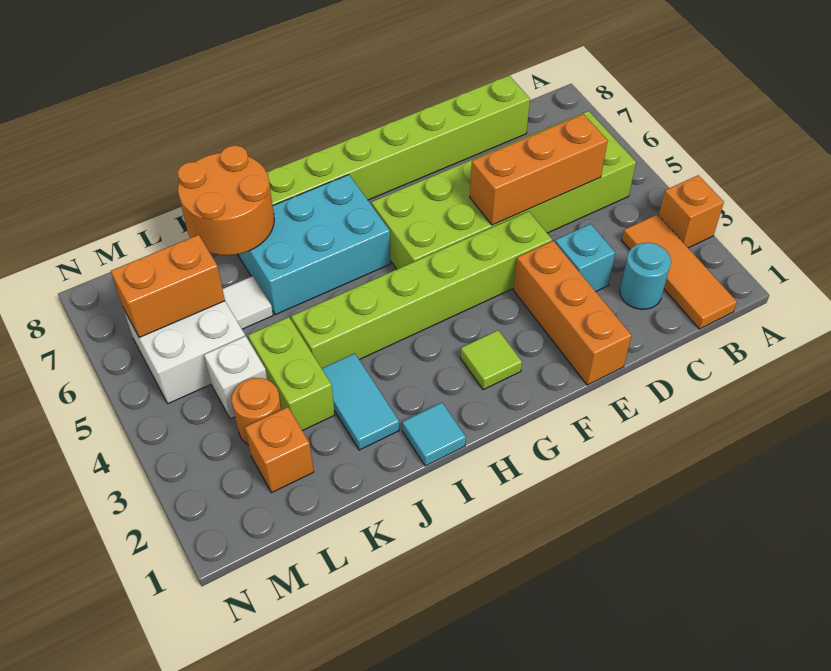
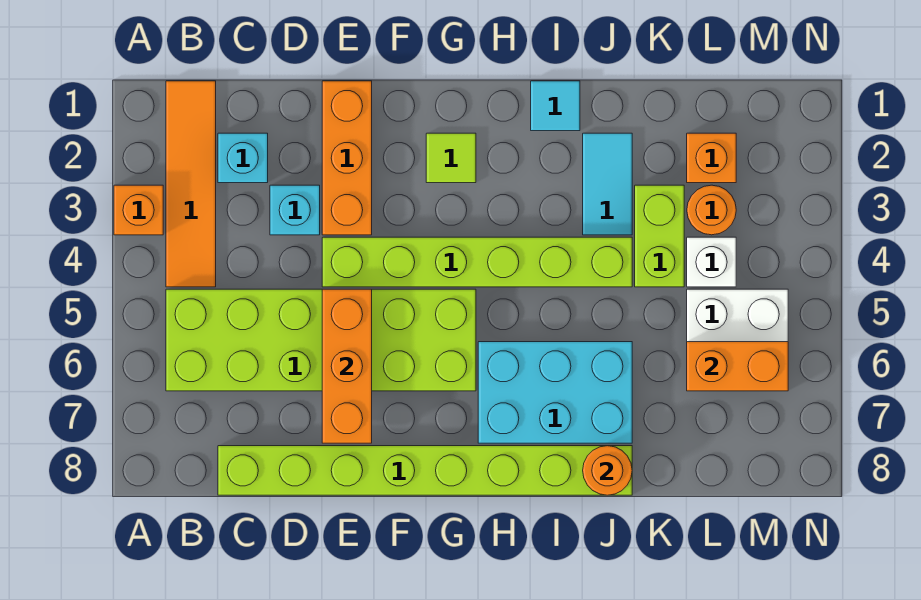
orange tile B1:B3 level 1 -> orange tile B1:B4 level 1
cyan round brick C2 level 1 -> cyan brick C2 level 1
orange brick C5:E5 level 2 -> orange brick E5:E7 level 2
orange round brick J7:K8 level 2 -> orange round brick J8 level 2
white tile K6 level 1 -> none

